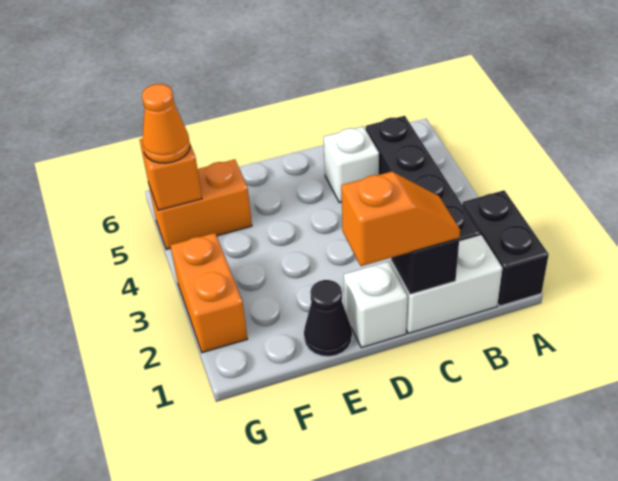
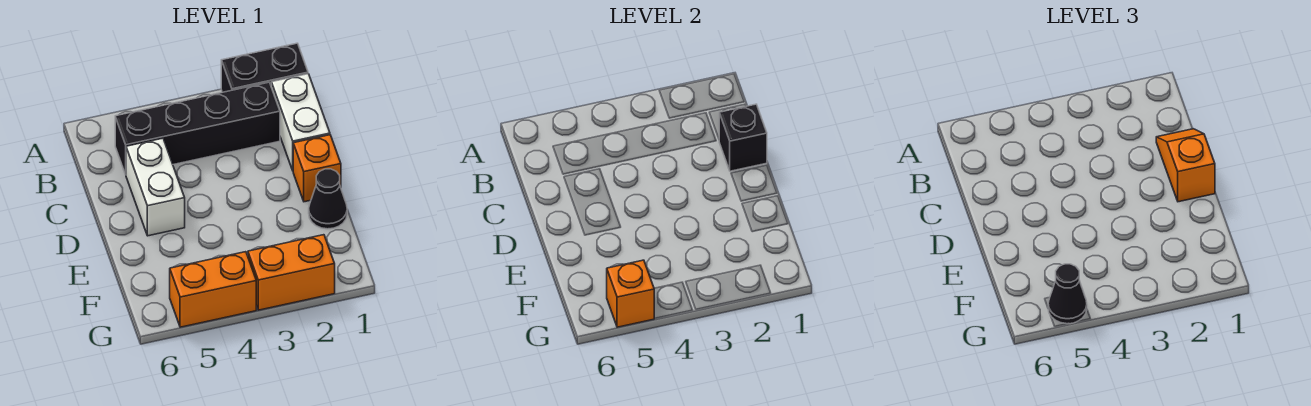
white brick C5 level 1 -> white brick C5:D5 level 1
white brick D1 level 1 -> orange brick D1 level 1
orange brick F5:G5 level 1 -> orange brick G4:G5 level 1
orange cone G5 level 3 -> black cone G5 level 3

